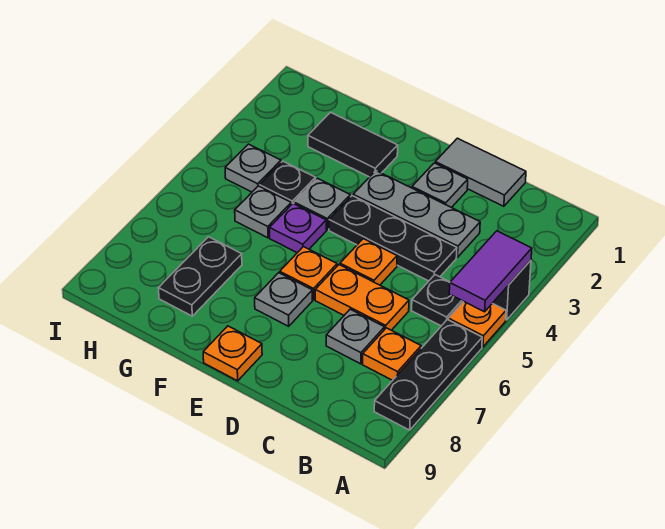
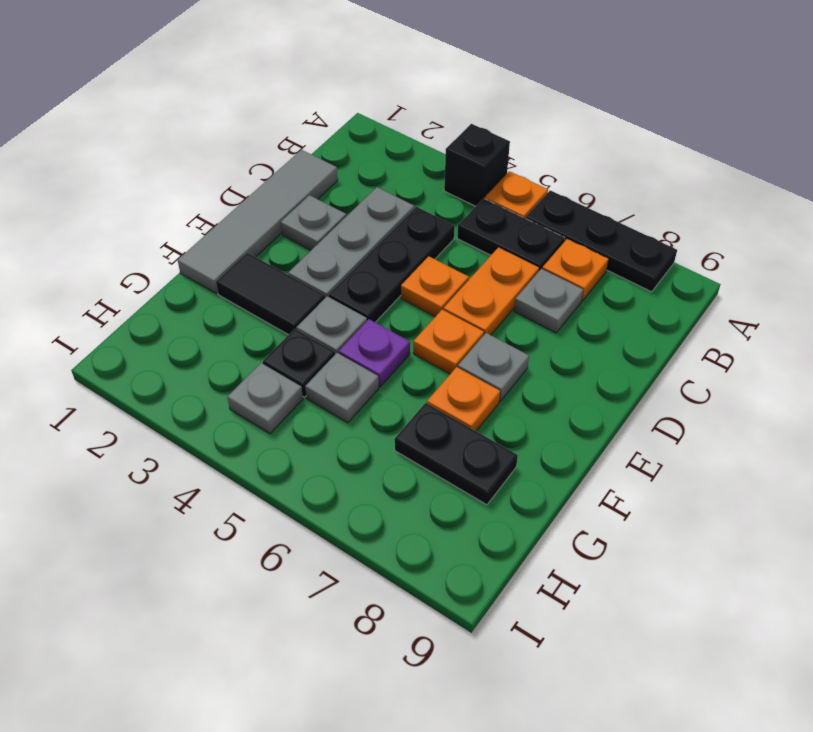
purple tile A4:A5 level 2 -> none
black plate B5 level 1 -> black plate B5:B6 level 1
grey tile C1:D1 level 1 -> grey tile C1:F1 level 1
orange plate E9 level 1 -> orange plate F7 level 1
black tile F2:G2 level 1 -> black tile F2:F3 level 1

